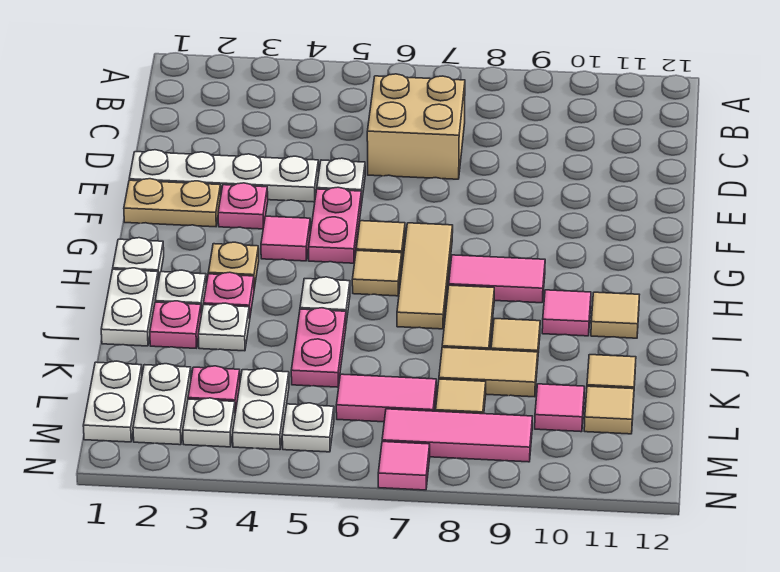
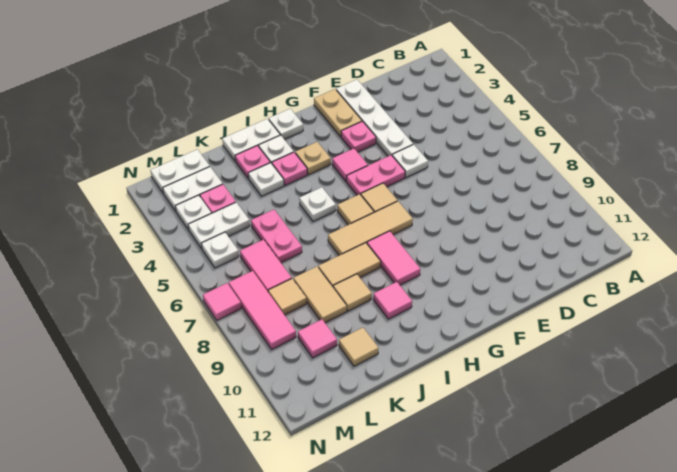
tan brick C6:D7 level 1 -> none
tan tile I11 level 1 -> none
pink plate J5:K5 level 1 -> pink plate K5:K6 level 1
tan tile L11 level 1 -> none

